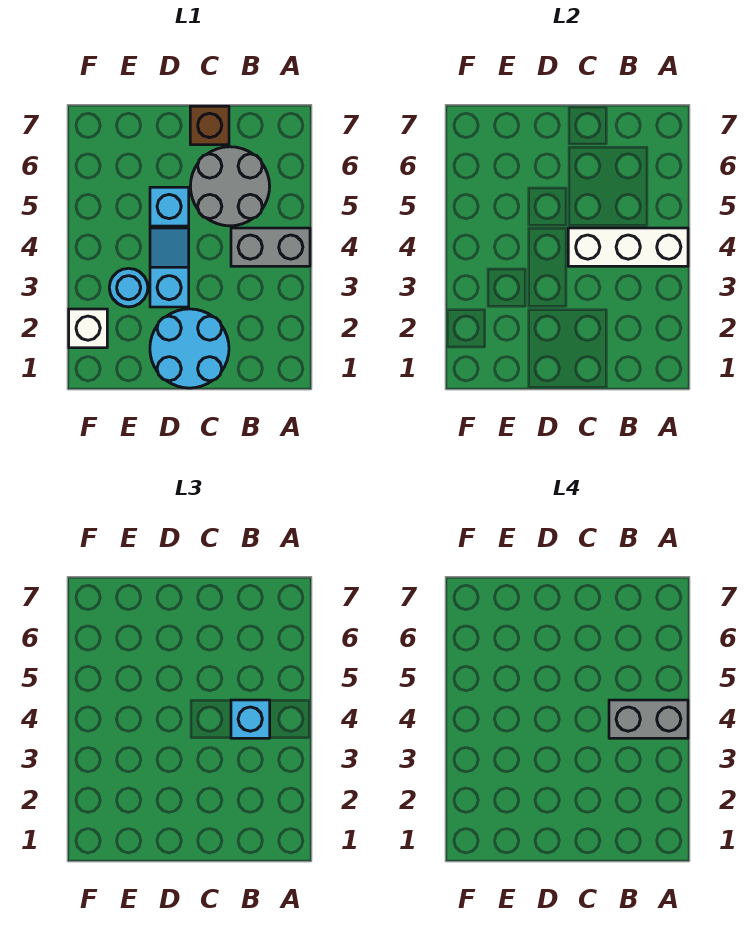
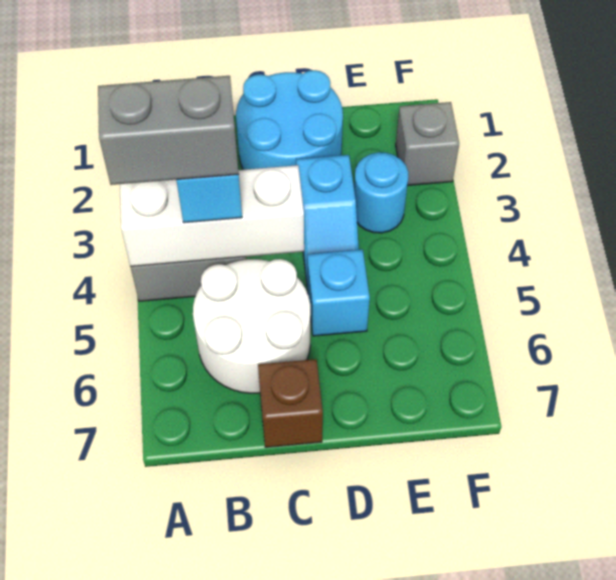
grey round brick B5:C6 level 1 -> white round brick B5:C6 level 1
white brick F2 level 1 -> grey brick F2 level 1

